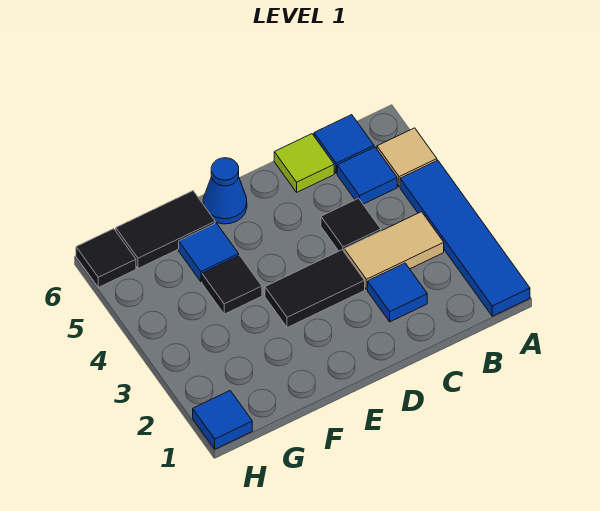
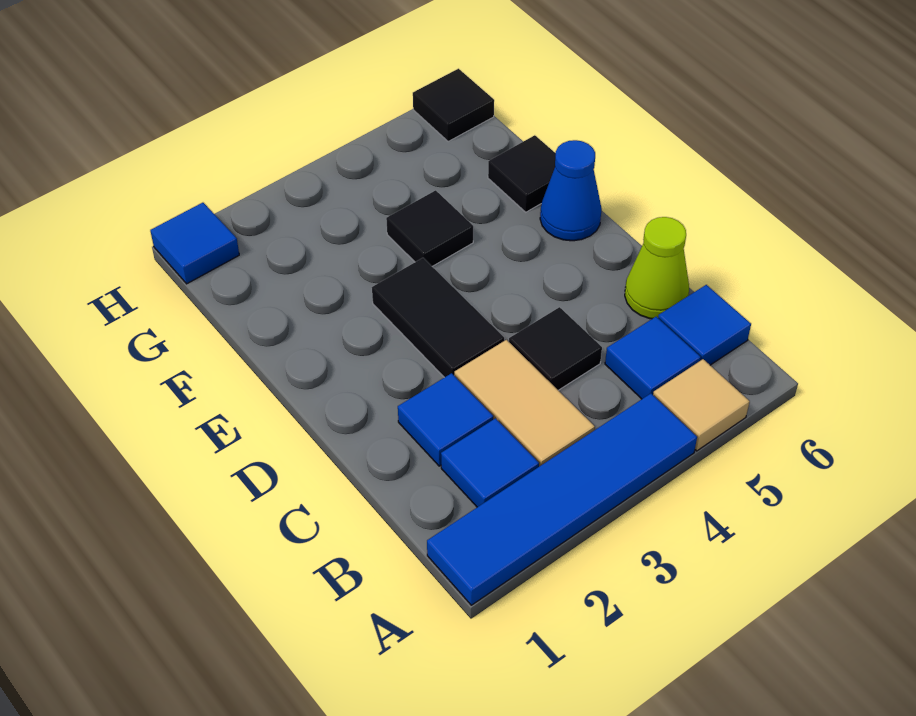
lime tile C6 level 1 -> lime cone C6 level 1
blue tile F5 level 1 -> blue tile B2 level 1
black tile F6:G6 level 1 -> black tile F6 level 1

